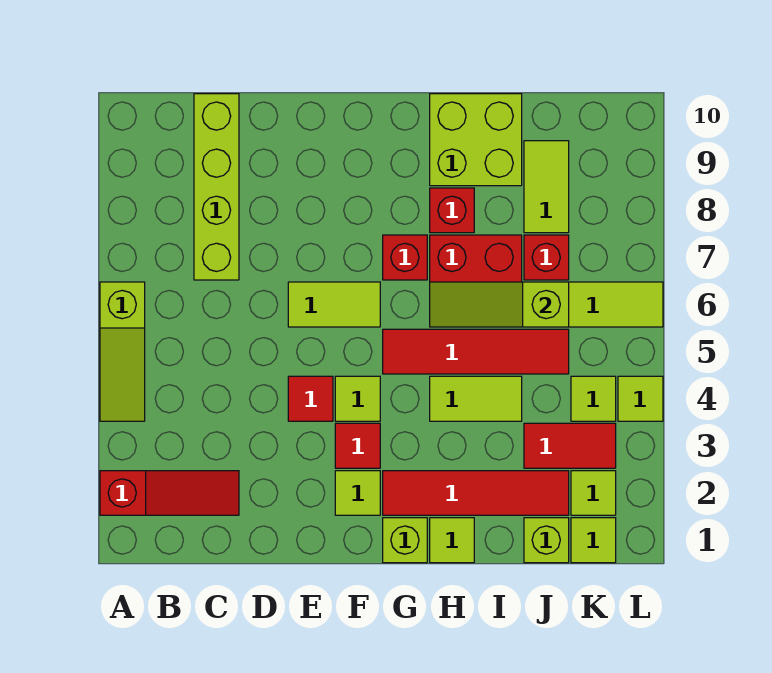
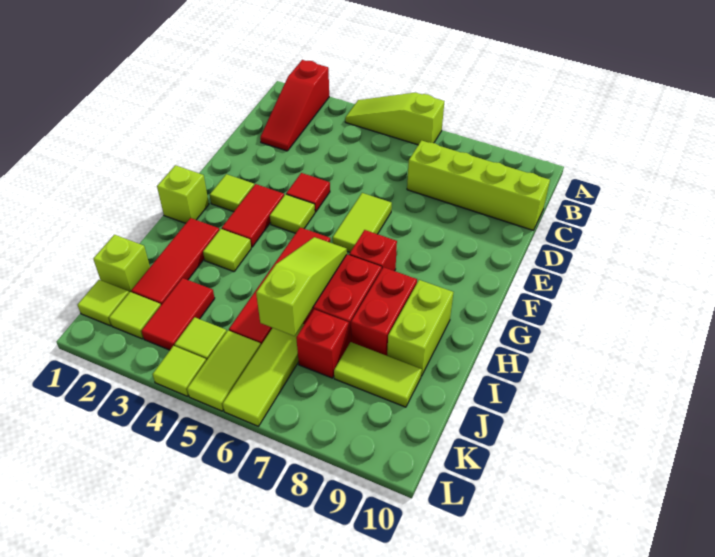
red tile F3 level 1 -> red tile F3:G3 level 1
red tile G2:J2 level 1 -> red tile H2:J2 level 1
lime tile H1 level 1 -> lime tile H3 level 1
lime tile H4:I4 level 1 -> lime tile K5:L5 level 1
red brick H8 level 1 -> red brick H8:I8 level 1
lime brick H9:I10 level 1 -> lime brick H9:I9 level 1

